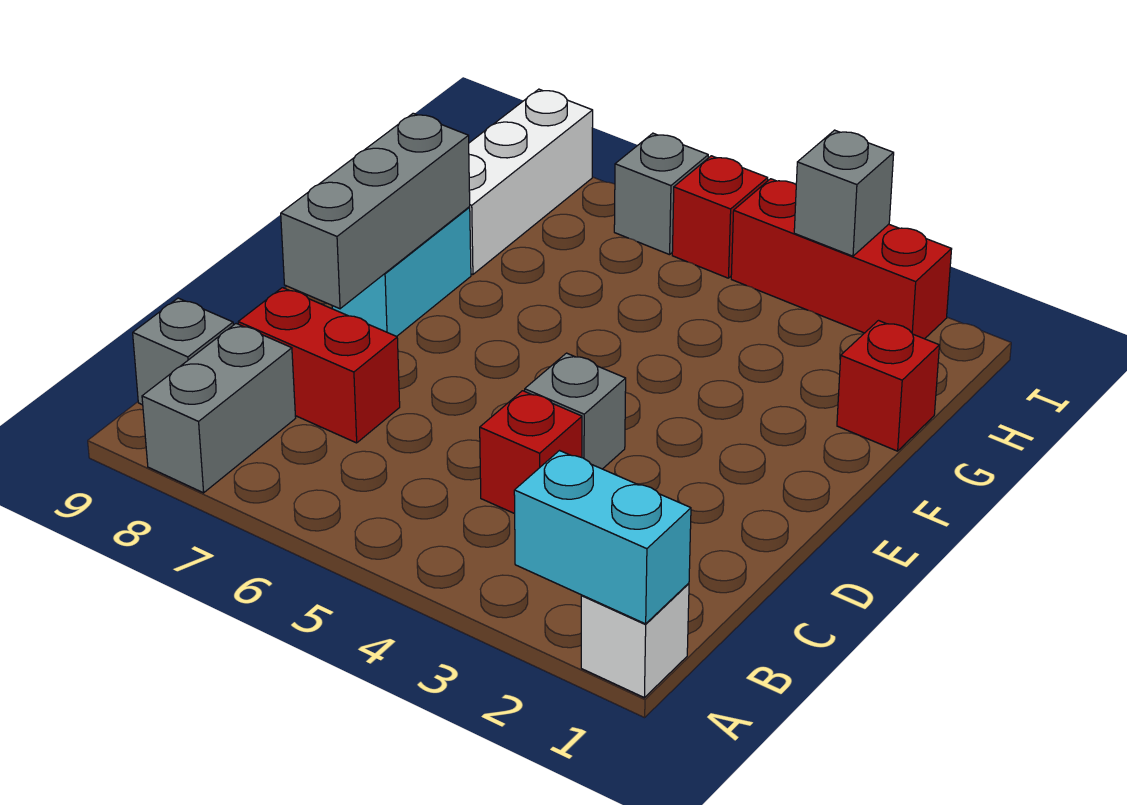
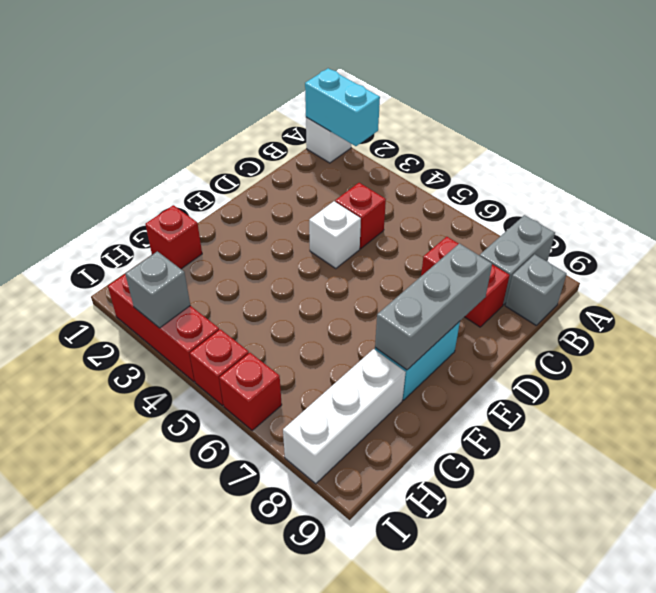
grey brick D4 level 1 -> white brick D4 level 1
grey brick I6 level 1 -> red brick I6 level 1

